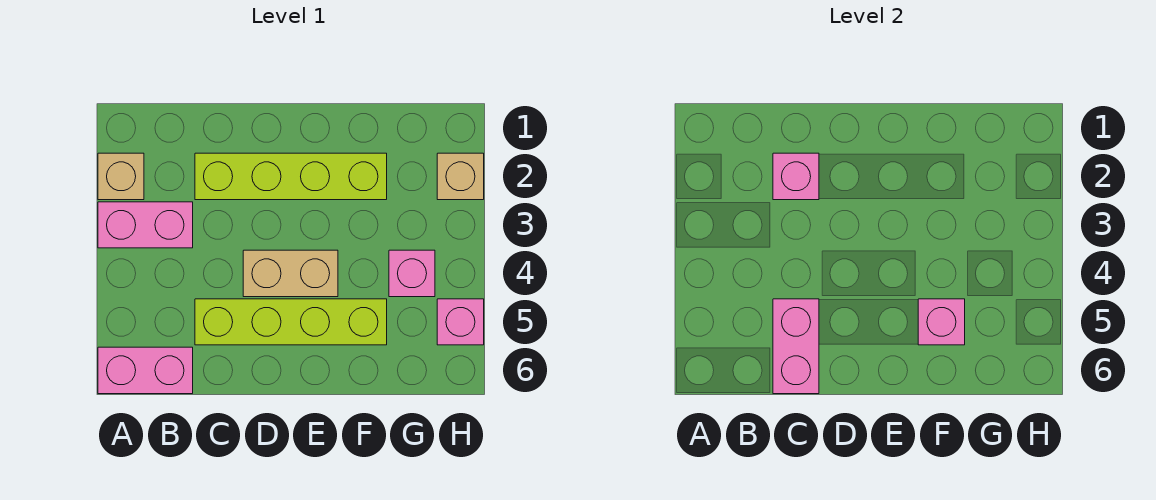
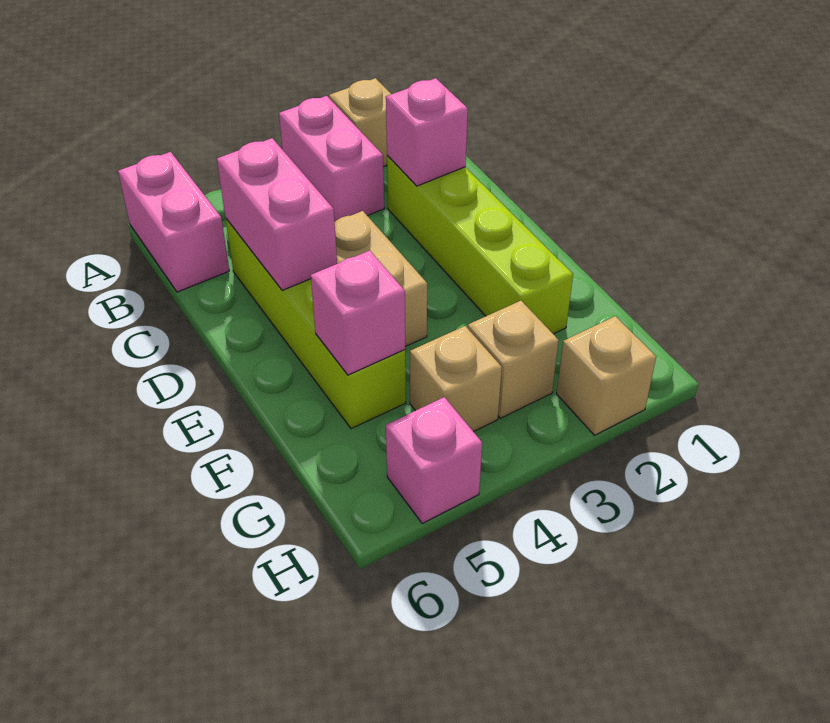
pink brick C5:C6 level 2 -> pink brick C5:D5 level 2
none -> tan brick G3 level 1
pink brick G4 level 1 -> tan brick G4 level 1

